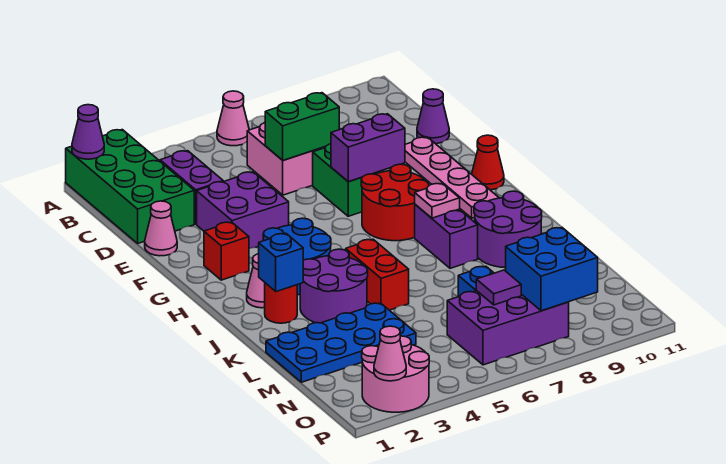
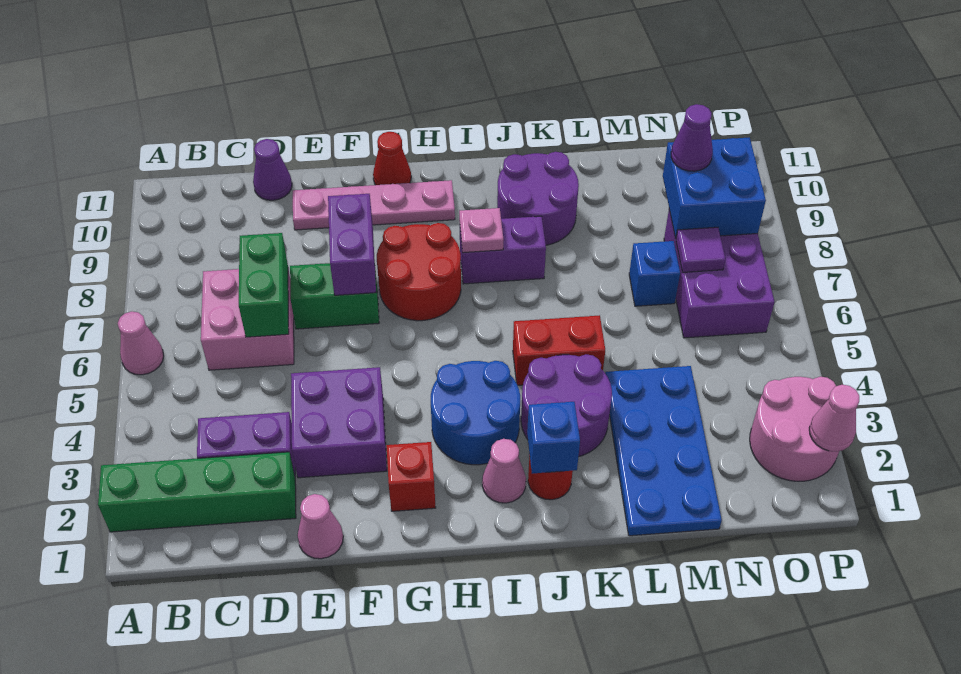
green brick A1:D2 level 1 -> green brick A2:D2 level 1
purple cone A1 level 2 -> purple cone N9 level 3

